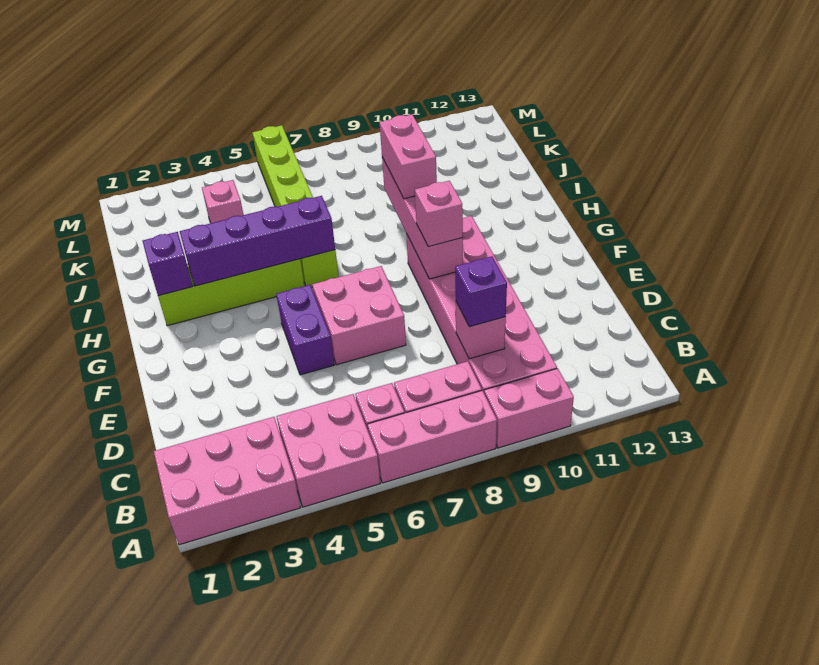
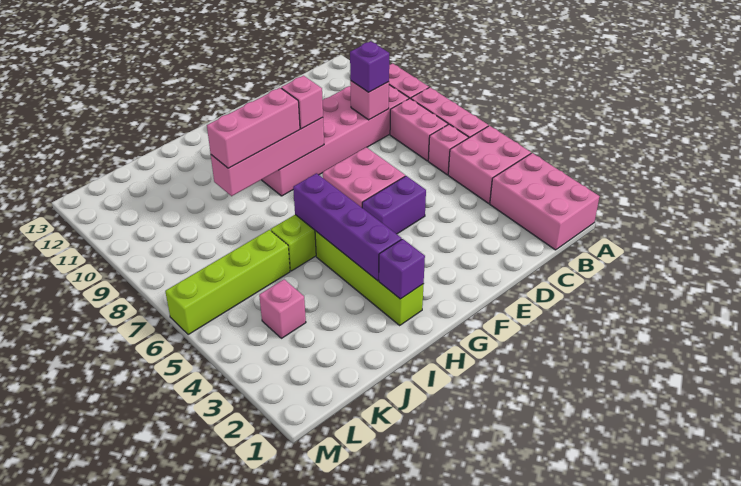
pink brick H9:I9 level 3 -> pink brick G9:I9 level 3

